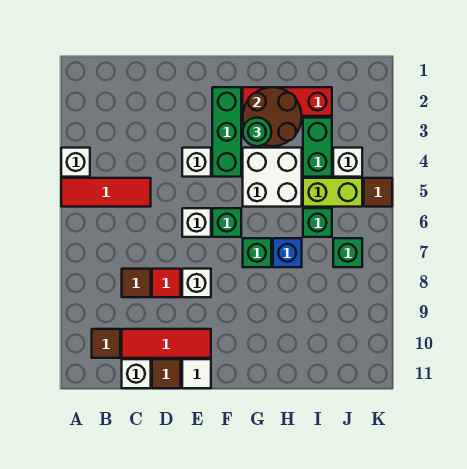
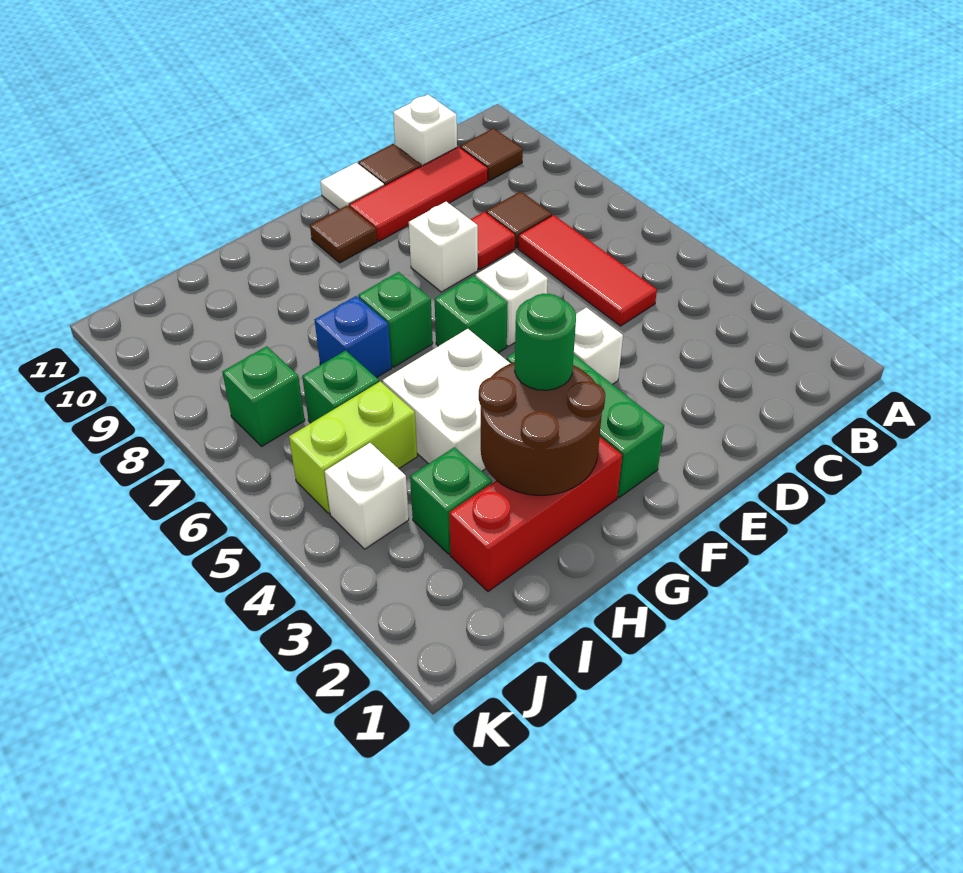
white brick A4 level 1 -> none
red tile A5:C5 level 1 -> red tile C5:C7 level 1
green brick I3:I4 level 1 -> green brick I3 level 1
brown tile K5 level 1 -> brown tile F10 level 1

